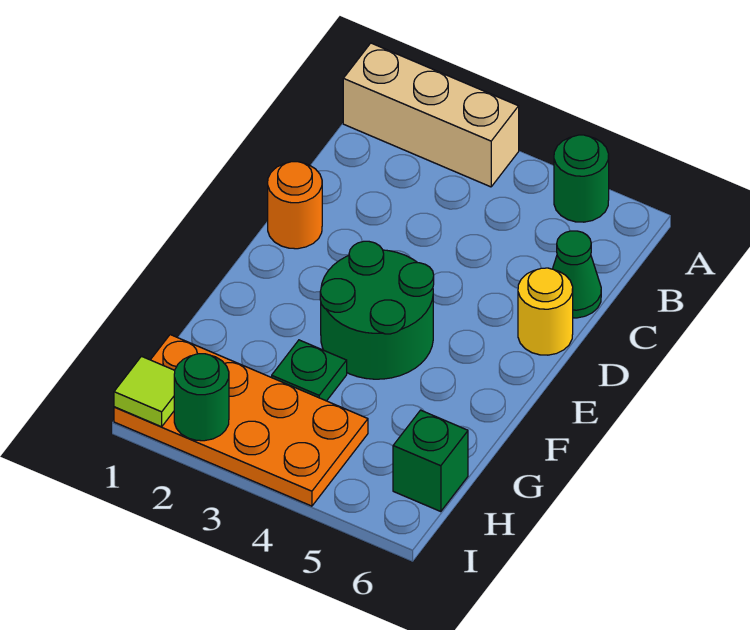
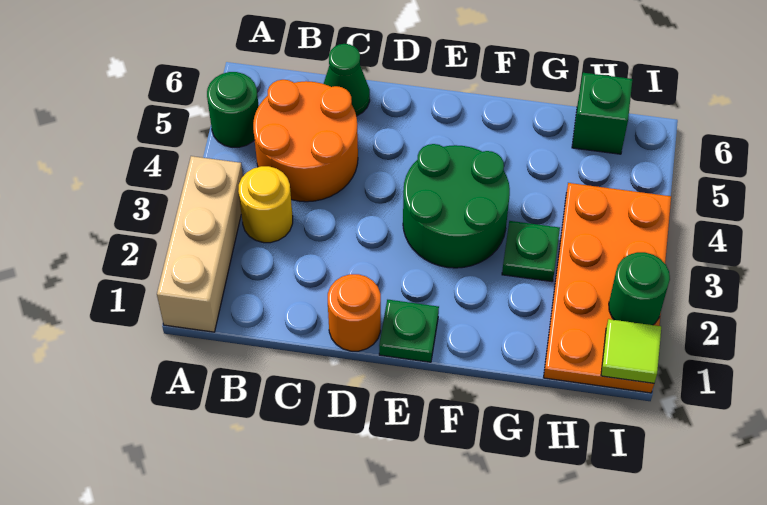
none -> orange round brick B4:C5 level 1
yellow round brick D6 level 1 -> yellow round brick B3 level 1
none -> green plate E1 level 1

